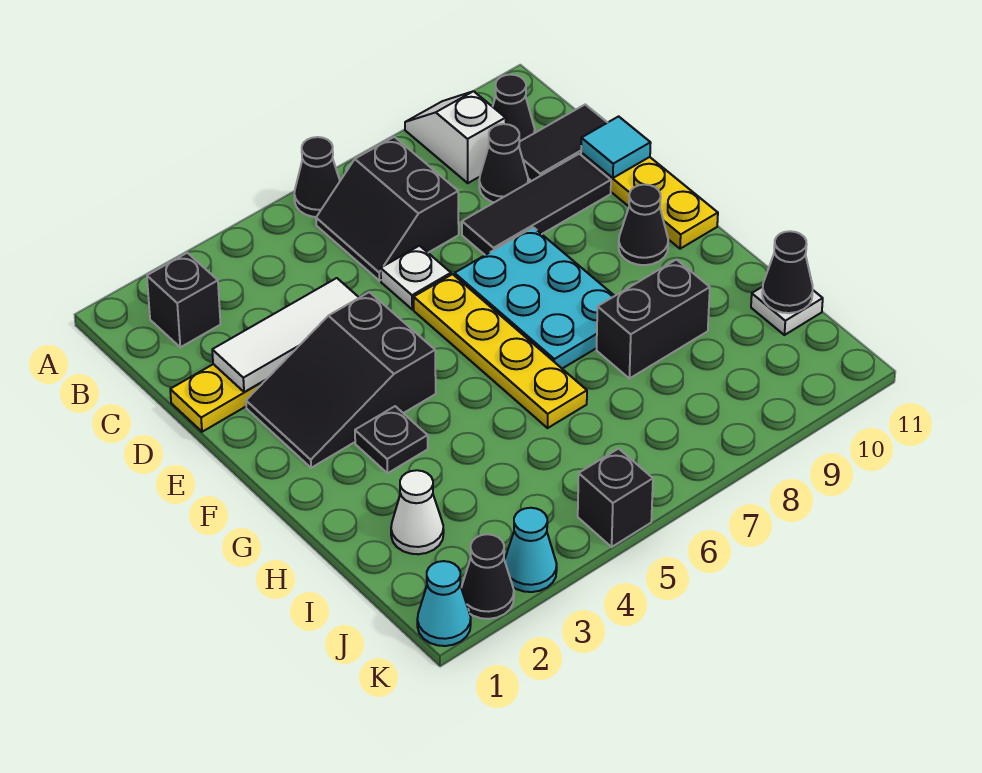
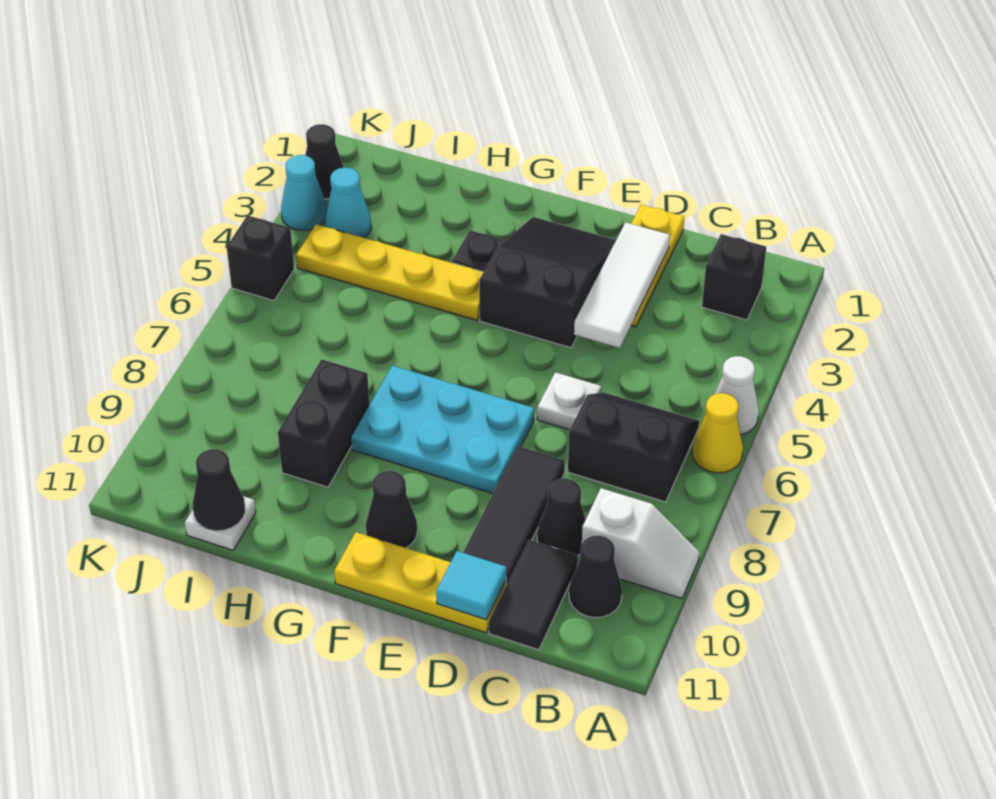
black cone A6 level 1 -> yellow cone A6 level 1
yellow plate E6:H6 level 1 -> yellow plate G4:J4 level 1
white cone I2 level 1 -> white cone A5 level 1
cyan cone K1 level 1 -> cyan cone J3 level 1

